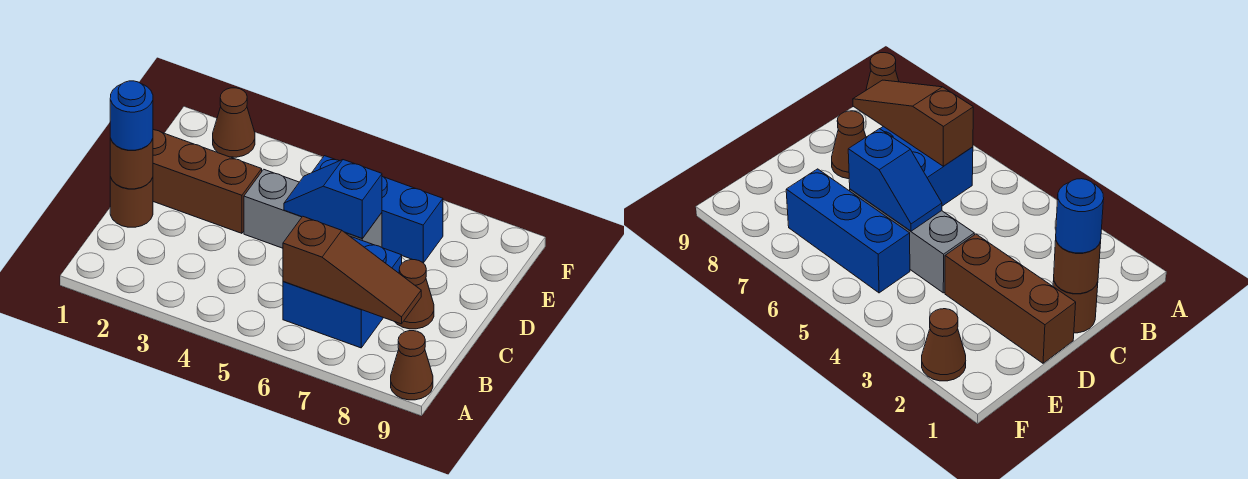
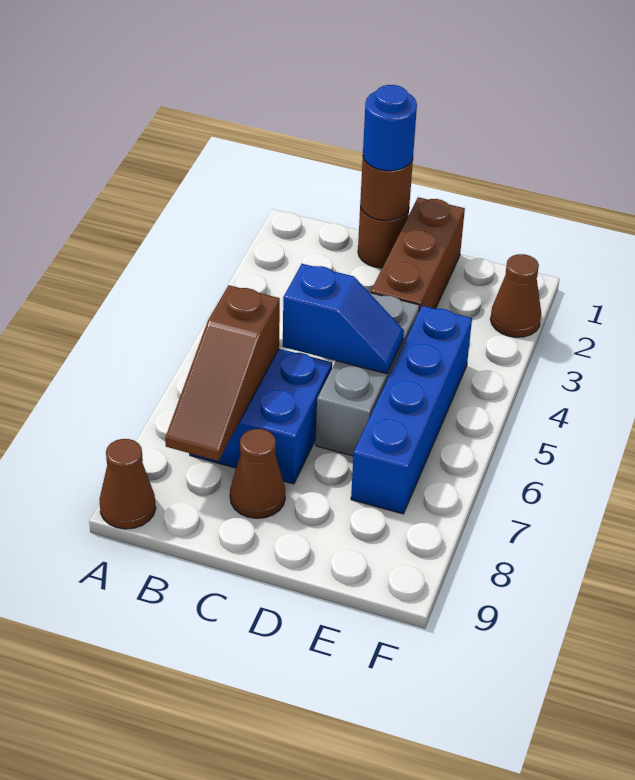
blue slope D5:D6 level 2 top 6 -> blue slope C5:D5 level 2 top C
blue brick E5:E7 level 1 -> blue brick E4:E7 level 1

